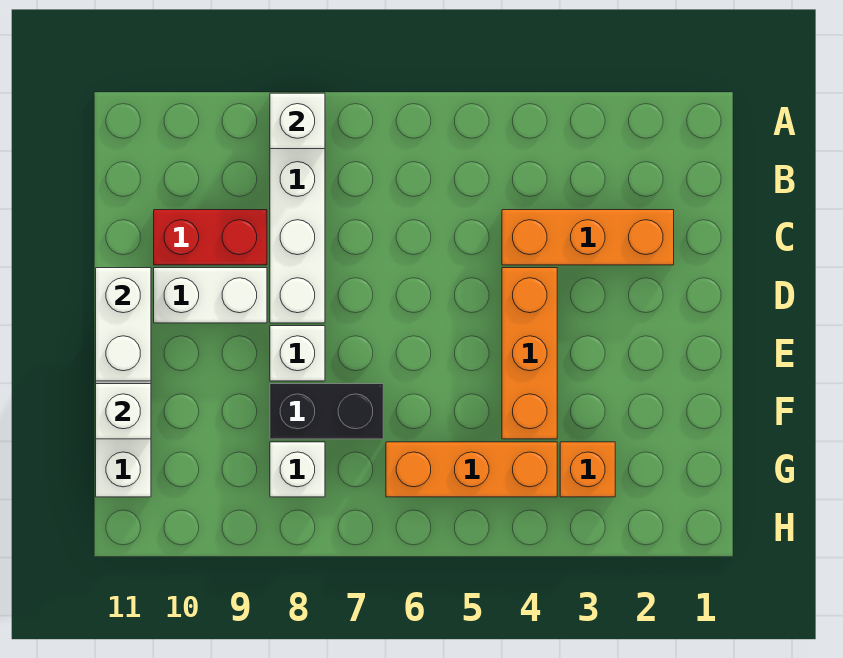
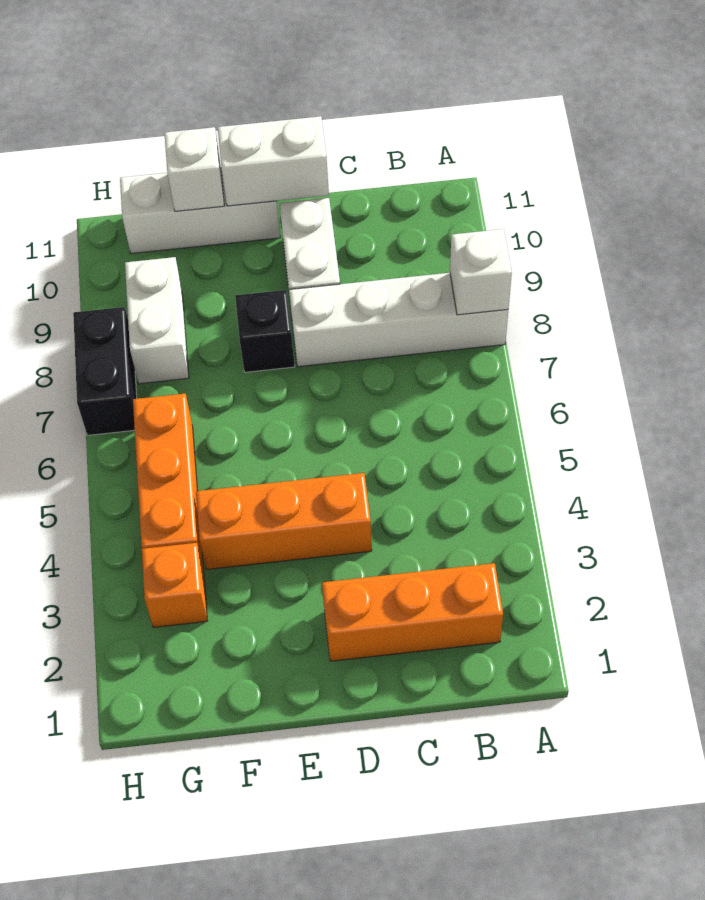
orange brick C2:C4 level 1 -> orange brick B2:D2 level 1
red brick C9:C10 level 1 -> none
white brick E8 level 1 -> black brick E8 level 1
black brick F7:F8 level 1 -> black brick H7:H8 level 1
white brick G8 level 1 -> white brick G8:G9 level 1

